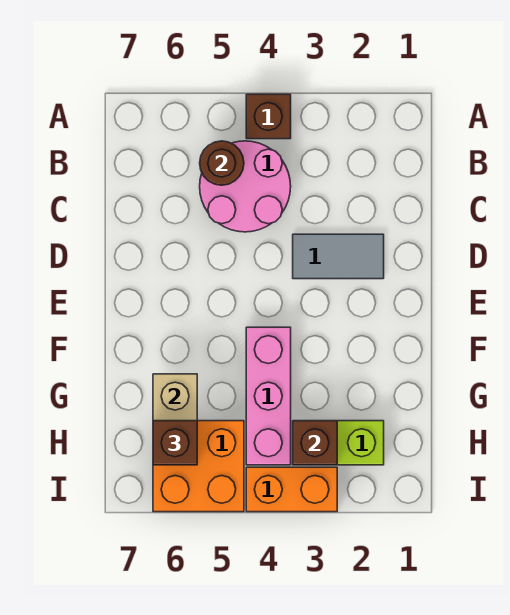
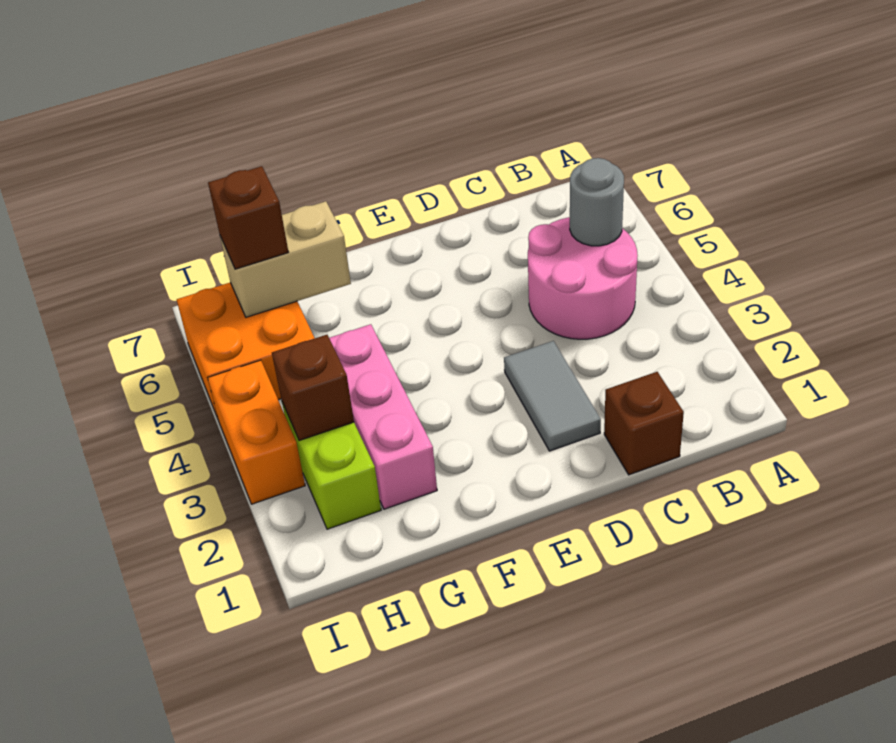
brown brick A4 level 1 -> brown brick C1 level 1
brown round brick B5 level 2 -> grey round brick B5 level 2
pink brick F4:H4 level 1 -> pink brick G2:G4 level 1

